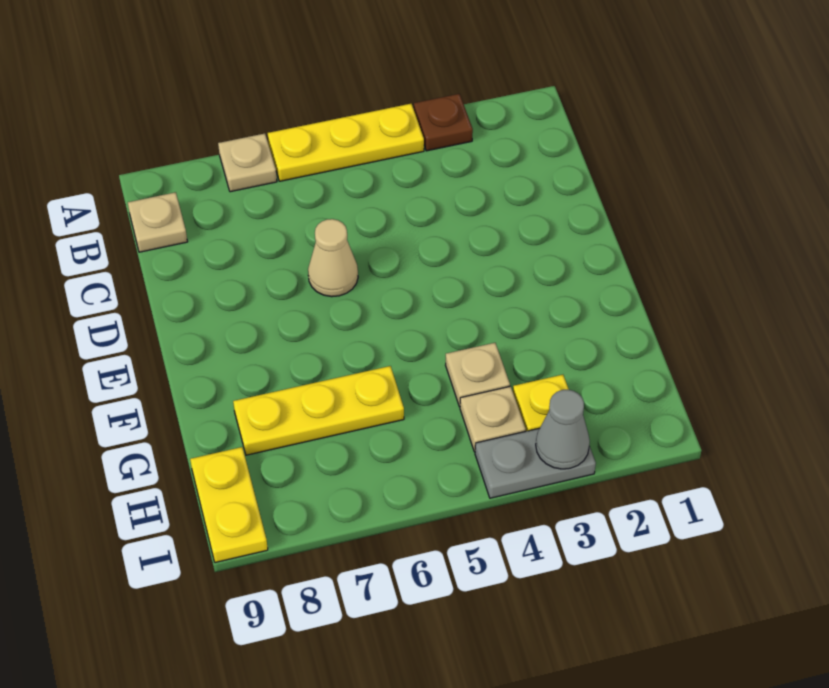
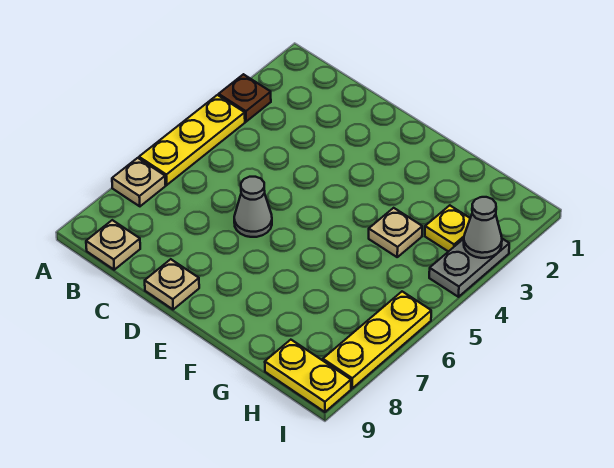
tan cone D6 level 1 -> grey cone D6 level 1
yellow plate G6:G8 level 1 -> yellow plate I6:I8 level 1
tan plate H4 level 1 -> tan plate D9 level 1

